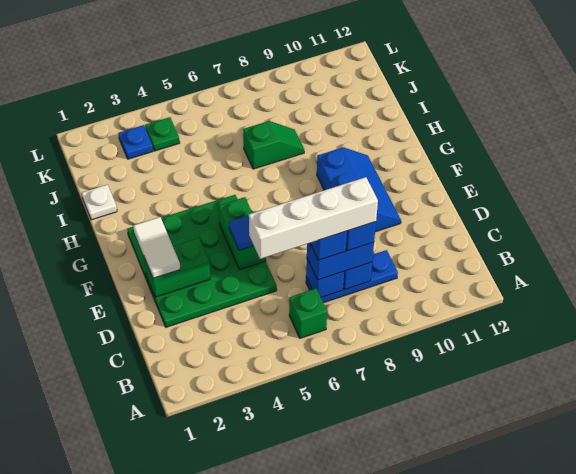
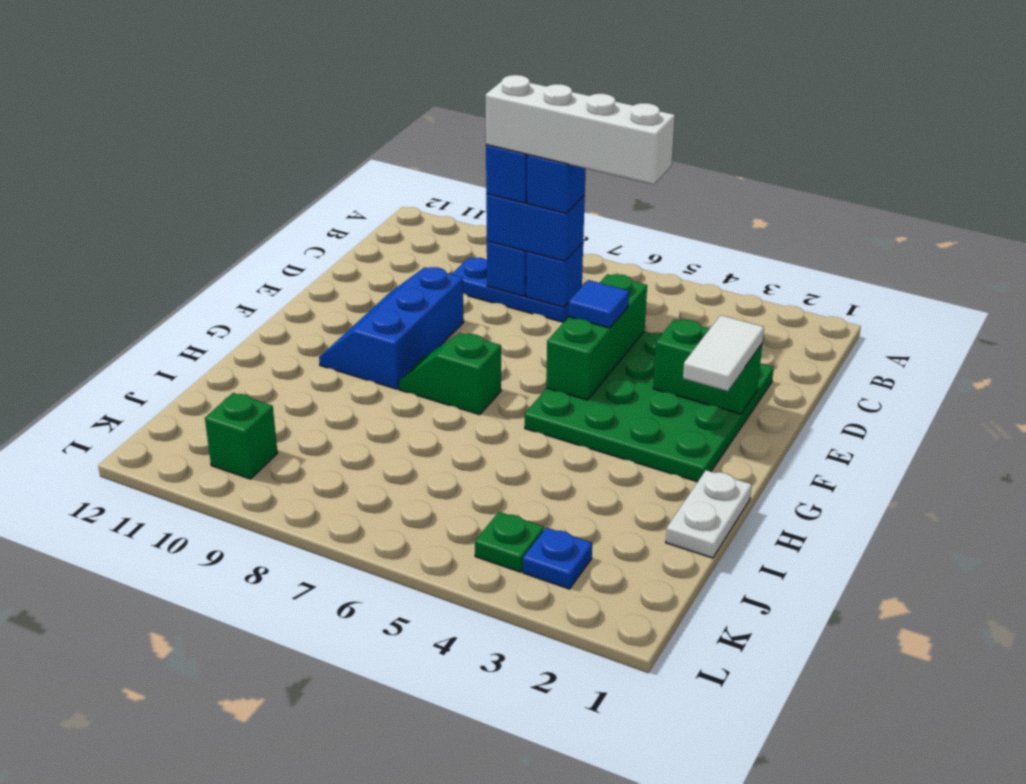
green brick B6 level 1 -> green brick K10 level 1
green brick E5:F5 level 2 -> green brick D5:F5 level 2
white plate I1 level 1 -> white plate H1:I1 level 1
green slope I7:I8 level 1 top 7 -> green slope G7:G8 level 1 top 7

